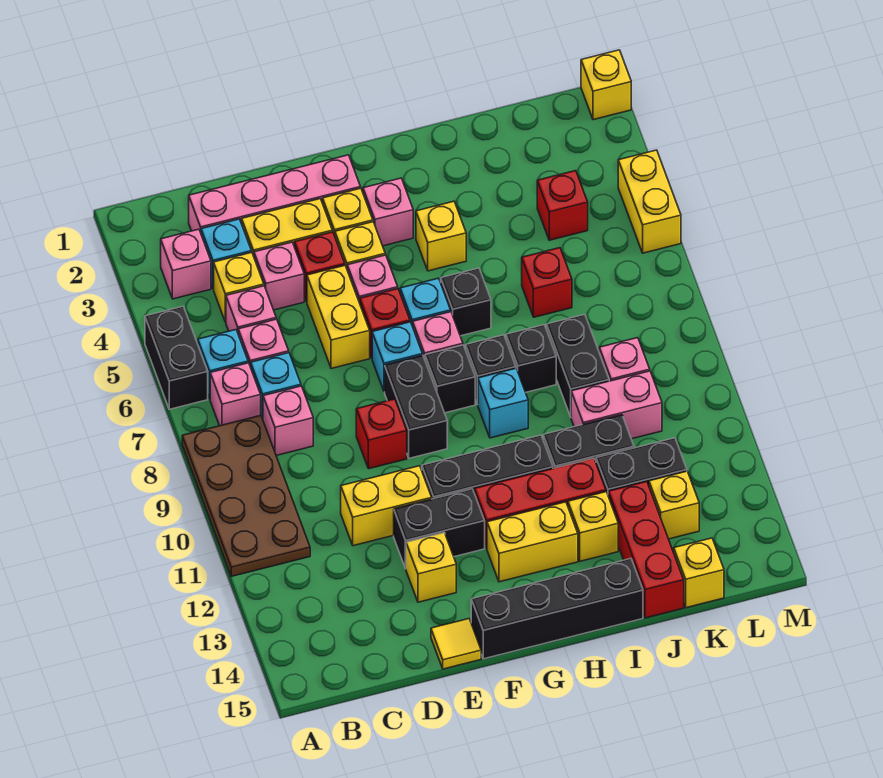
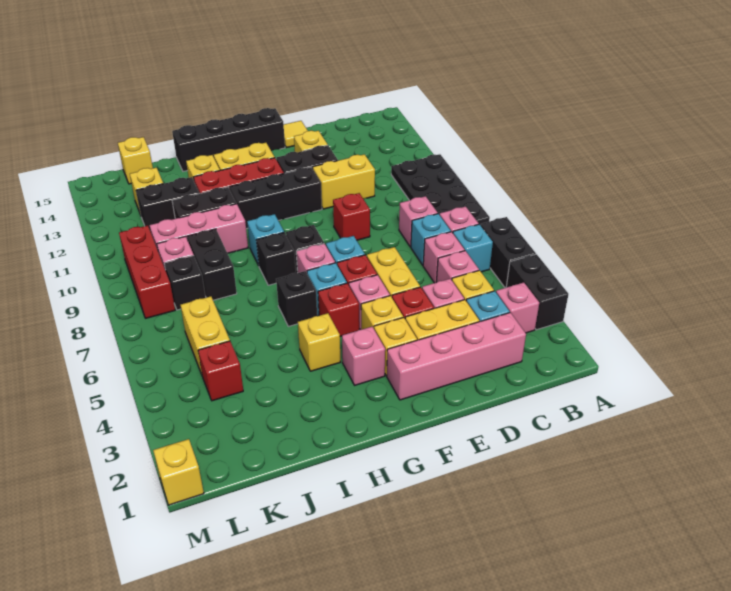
brown plate A8:B11 level 1 -> black plate A8:B11 level 1
black brick F8:F9 level 1 -> black brick A3:A4 level 1
black brick I8 level 1 -> black brick K8 level 1
red brick J6 level 1 -> red brick G5 level 1
pink brick J10:K10 level 1 -> pink brick I10:K10 level 1
red brick J13:J15 level 1 -> red brick L8:L10 level 1
yellow brick M4:M5 level 1 -> yellow brick K5:K6 level 1

